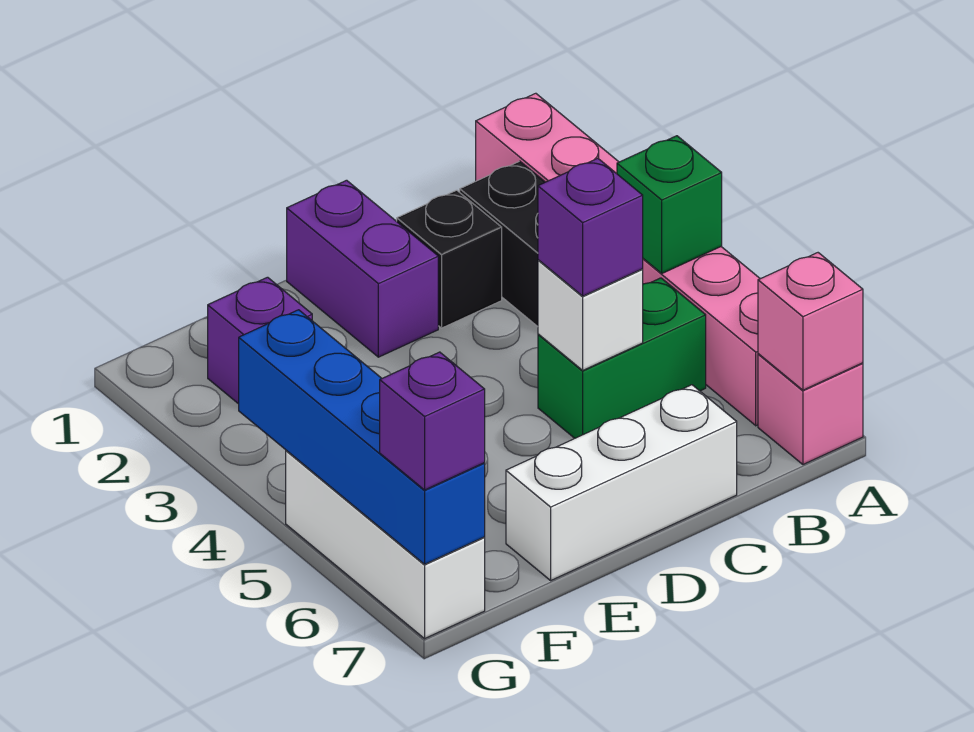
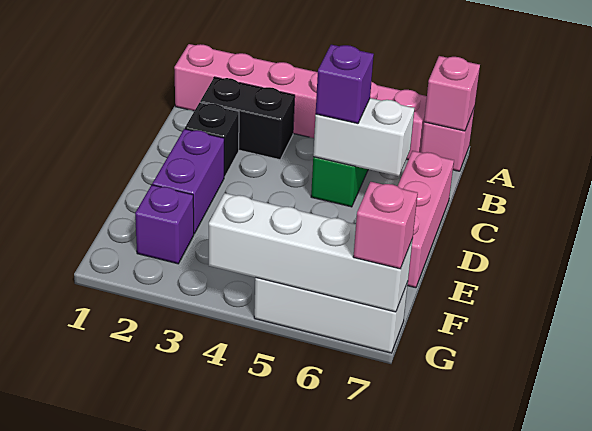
green brick A4 level 2 -> none
white brick C5 level 2 -> white brick C5:C6 level 2
white brick C7:E7 level 1 -> pink brick C7:E7 level 1
purple brick D1:D2 level 1 -> purple brick D2:E2 level 1
blue brick G4:G7 level 2 -> white brick G4:G7 level 2
purple brick G7 level 3 -> pink brick G7 level 3

